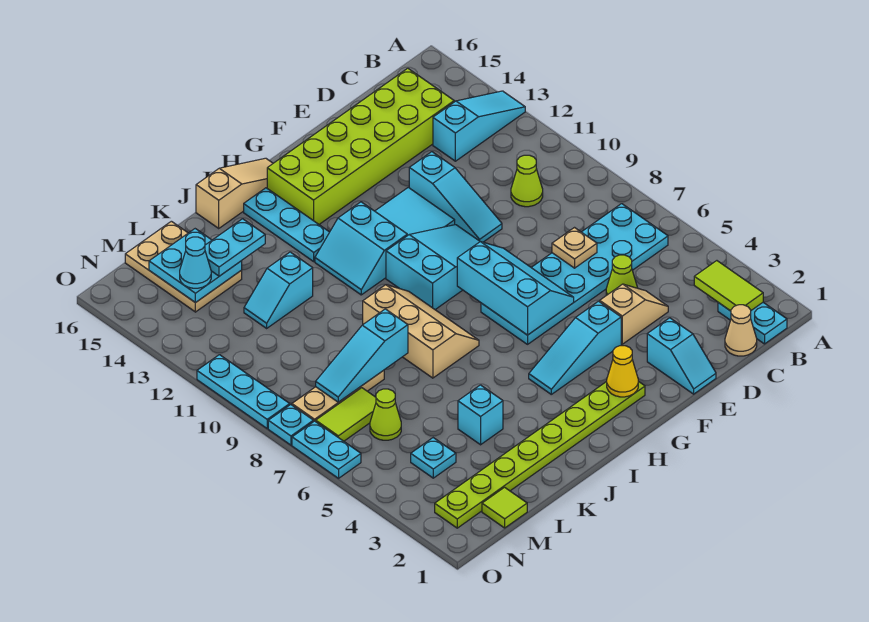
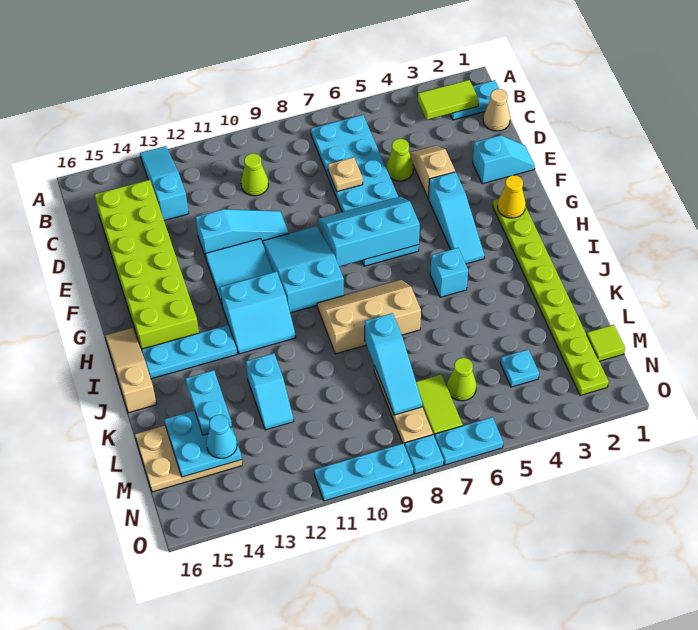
cyan brick K4 level 1 -> cyan brick I5 level 1

